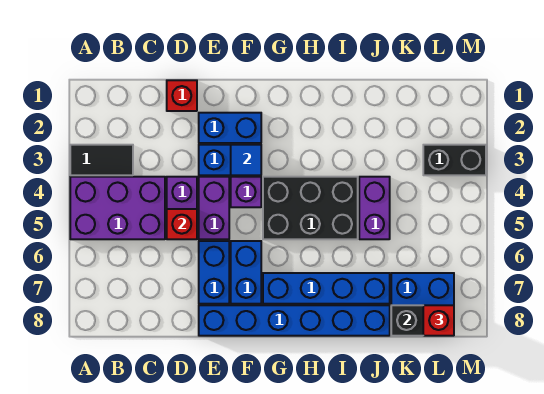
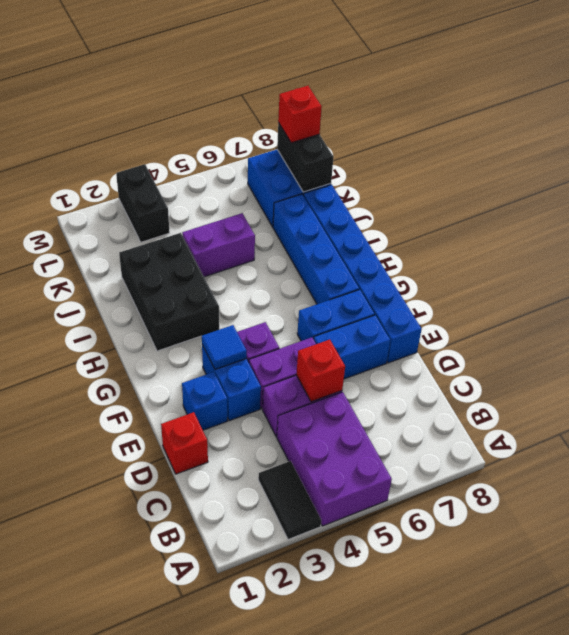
blue brick E2:F2 level 1 -> blue brick E2 level 1
black brick G4:I5 level 1 -> black brick H2:J3 level 1

